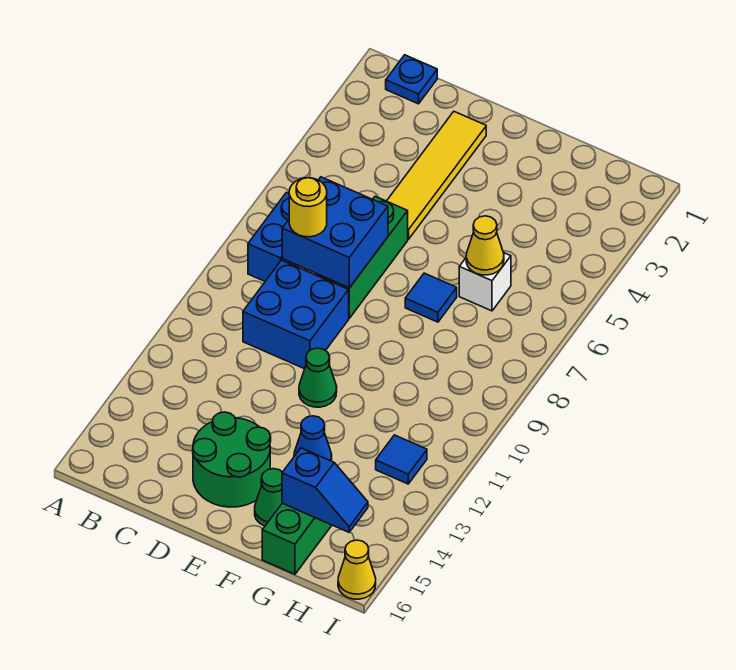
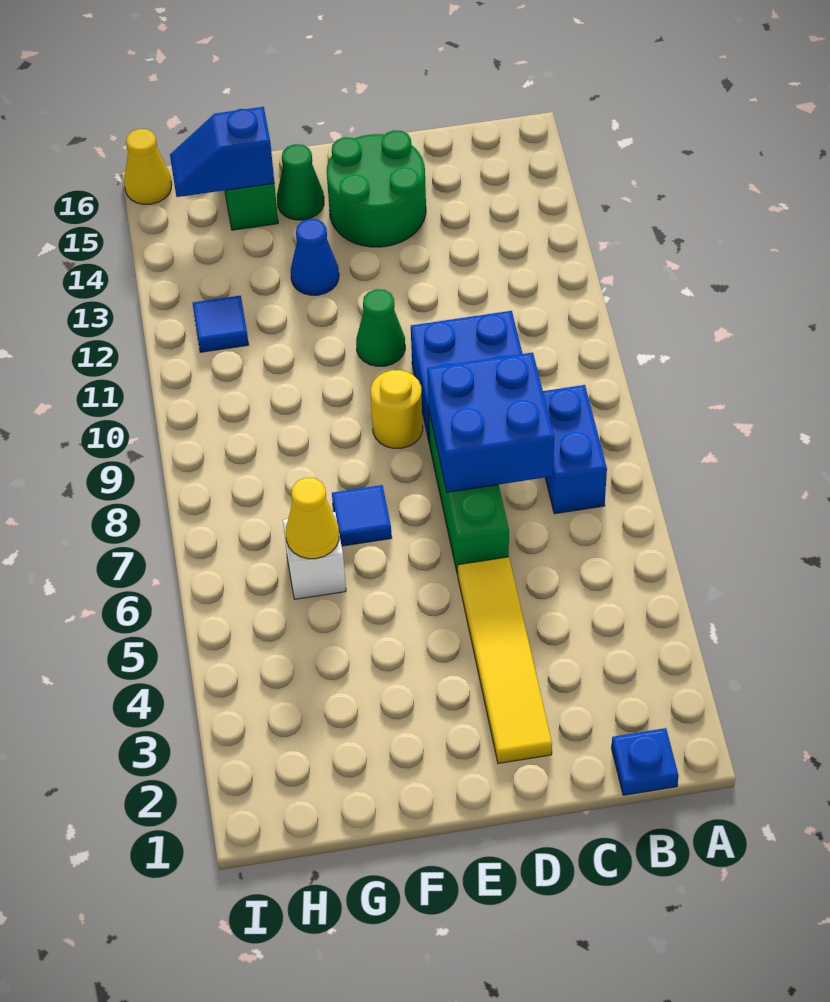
yellow round brick C8 level 3 -> yellow round brick E9 level 1

